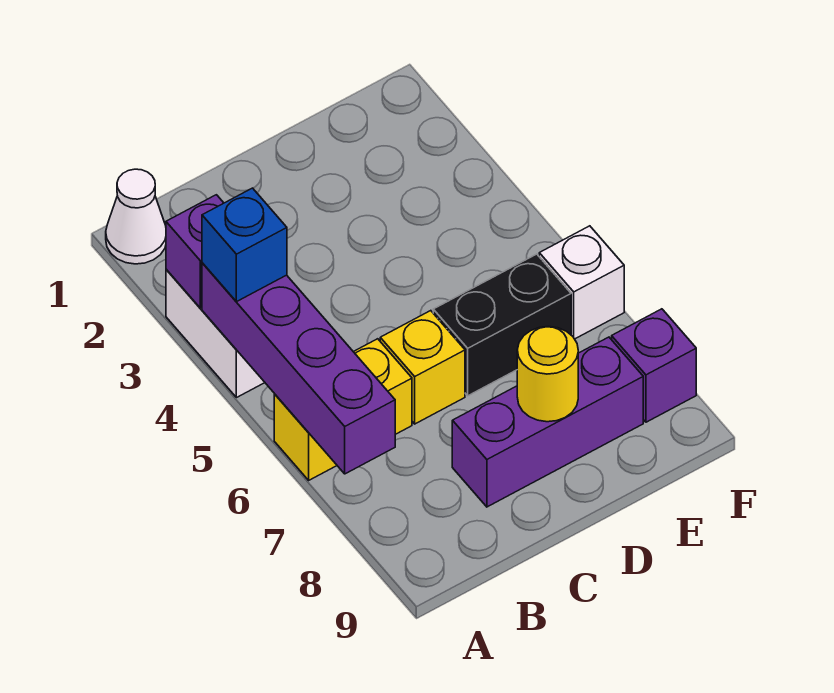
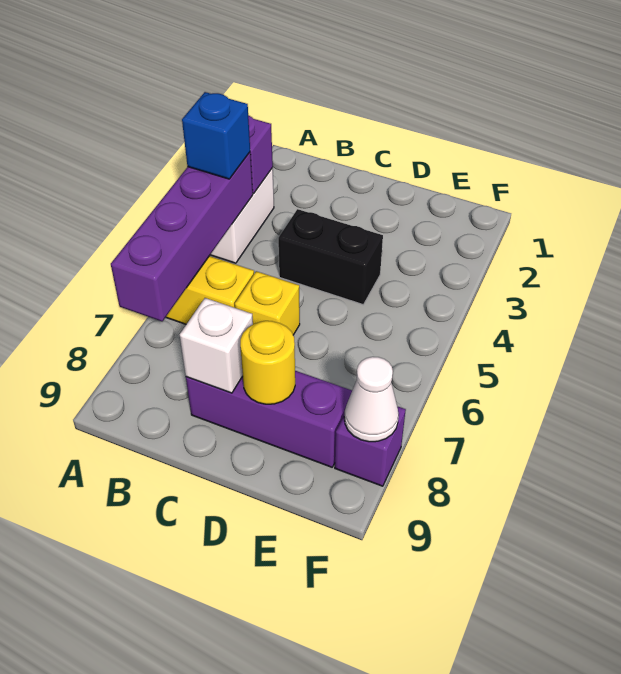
white cone A1 level 1 -> white cone F8 level 2
black brick D6:E6 level 1 -> black brick C4:D4 level 1
white brick F6 level 1 -> white brick C8 level 2

